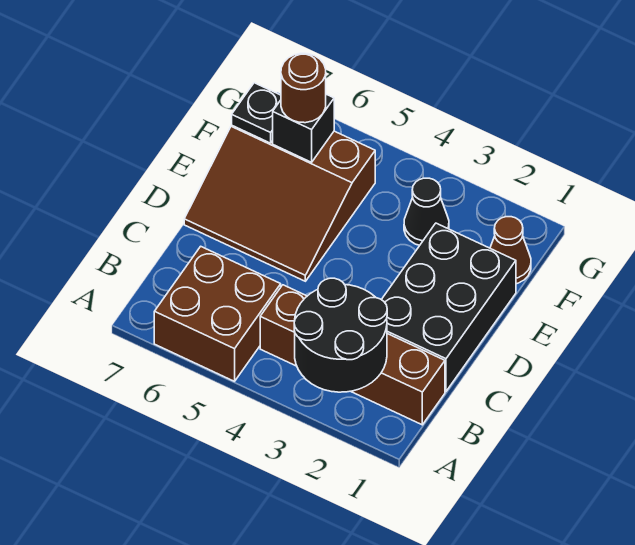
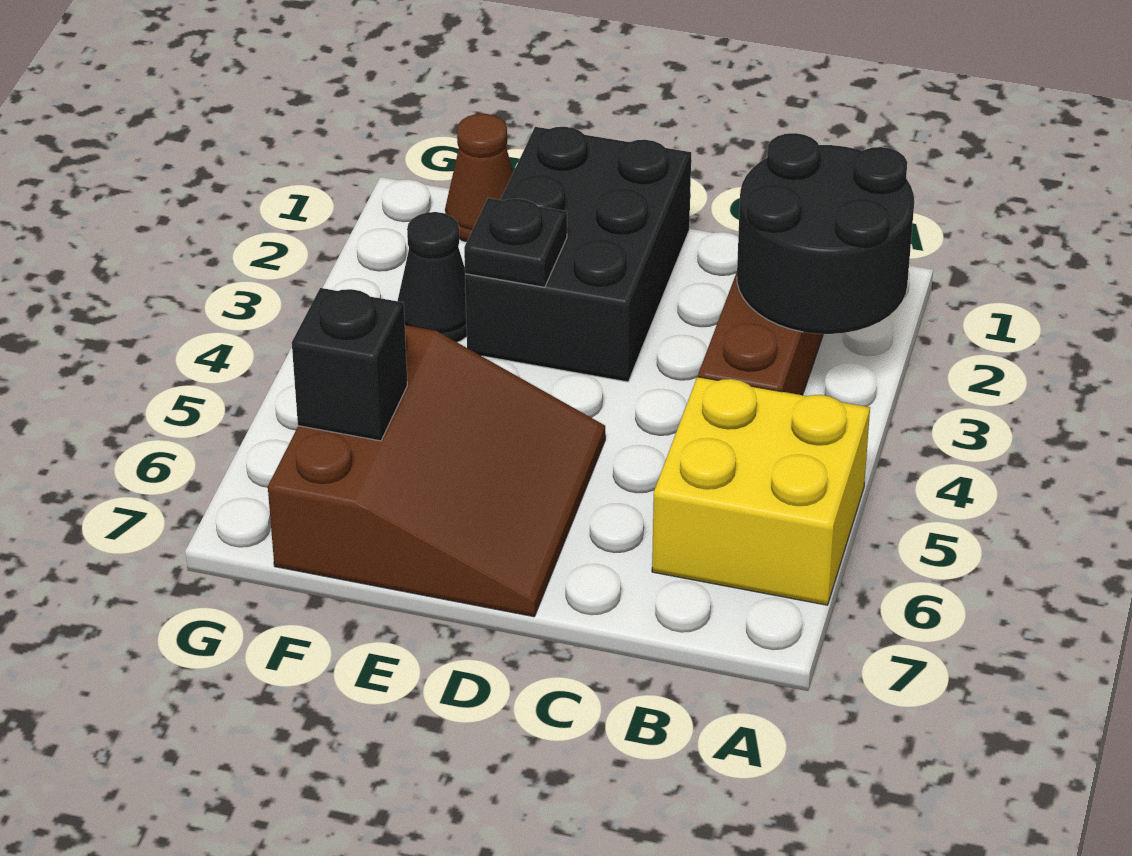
brown brick A5:B6 level 1 -> yellow brick A5:B6 level 1
black brick C1:E2 level 1 -> black brick D1:E3 level 1
brown round brick F6 level 3 -> none
black plate F7 level 2 -> black plate E3 level 2

